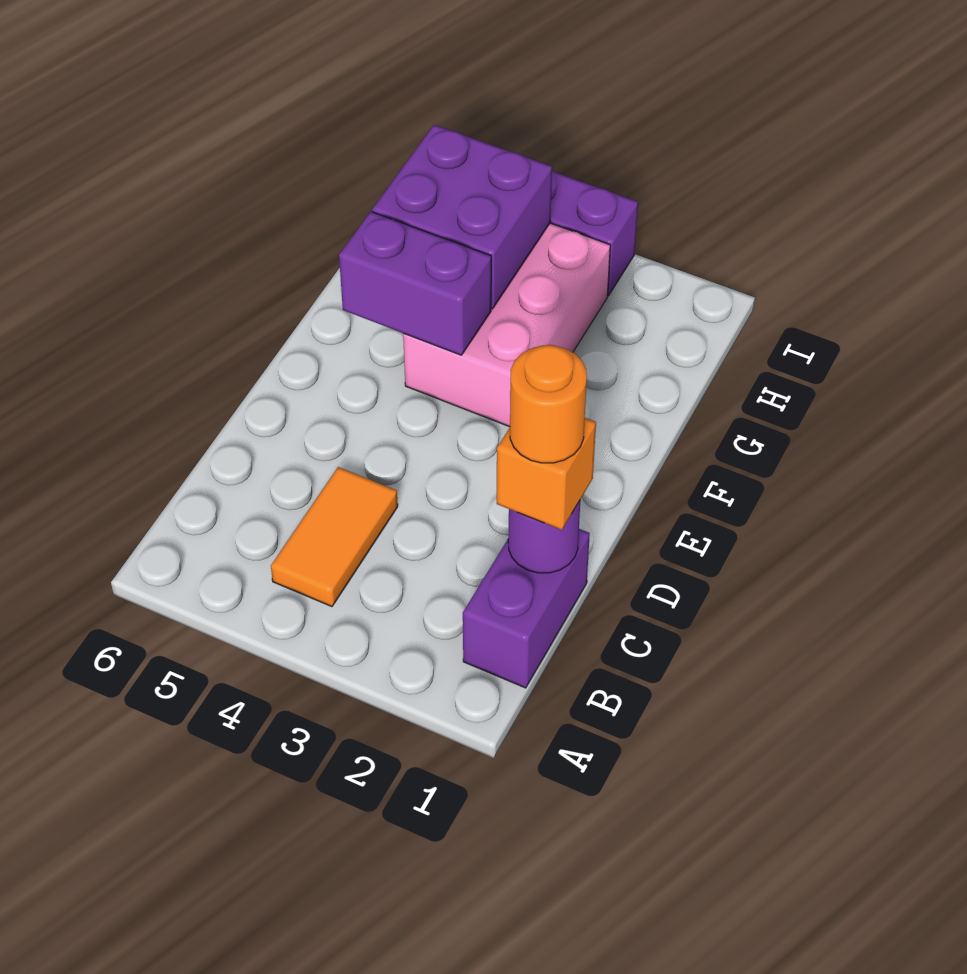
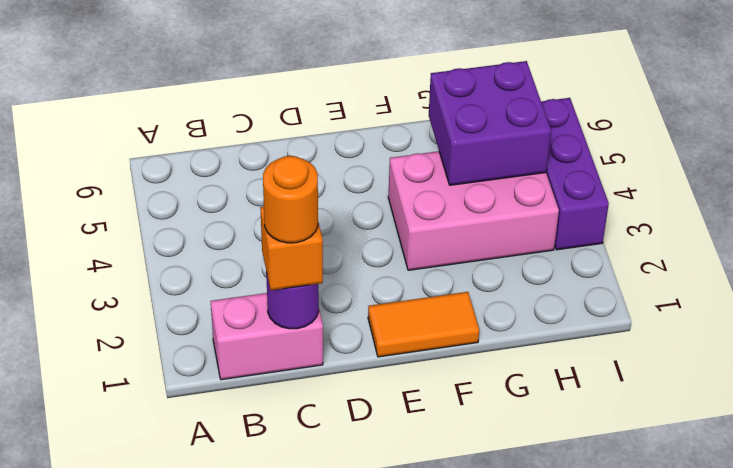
purple brick B1:C1 level 1 -> pink brick B1:C1 level 1
orange tile B4:C4 level 1 -> orange tile E1:F1 level 1
purple brick F4:F5 level 2 -> none

